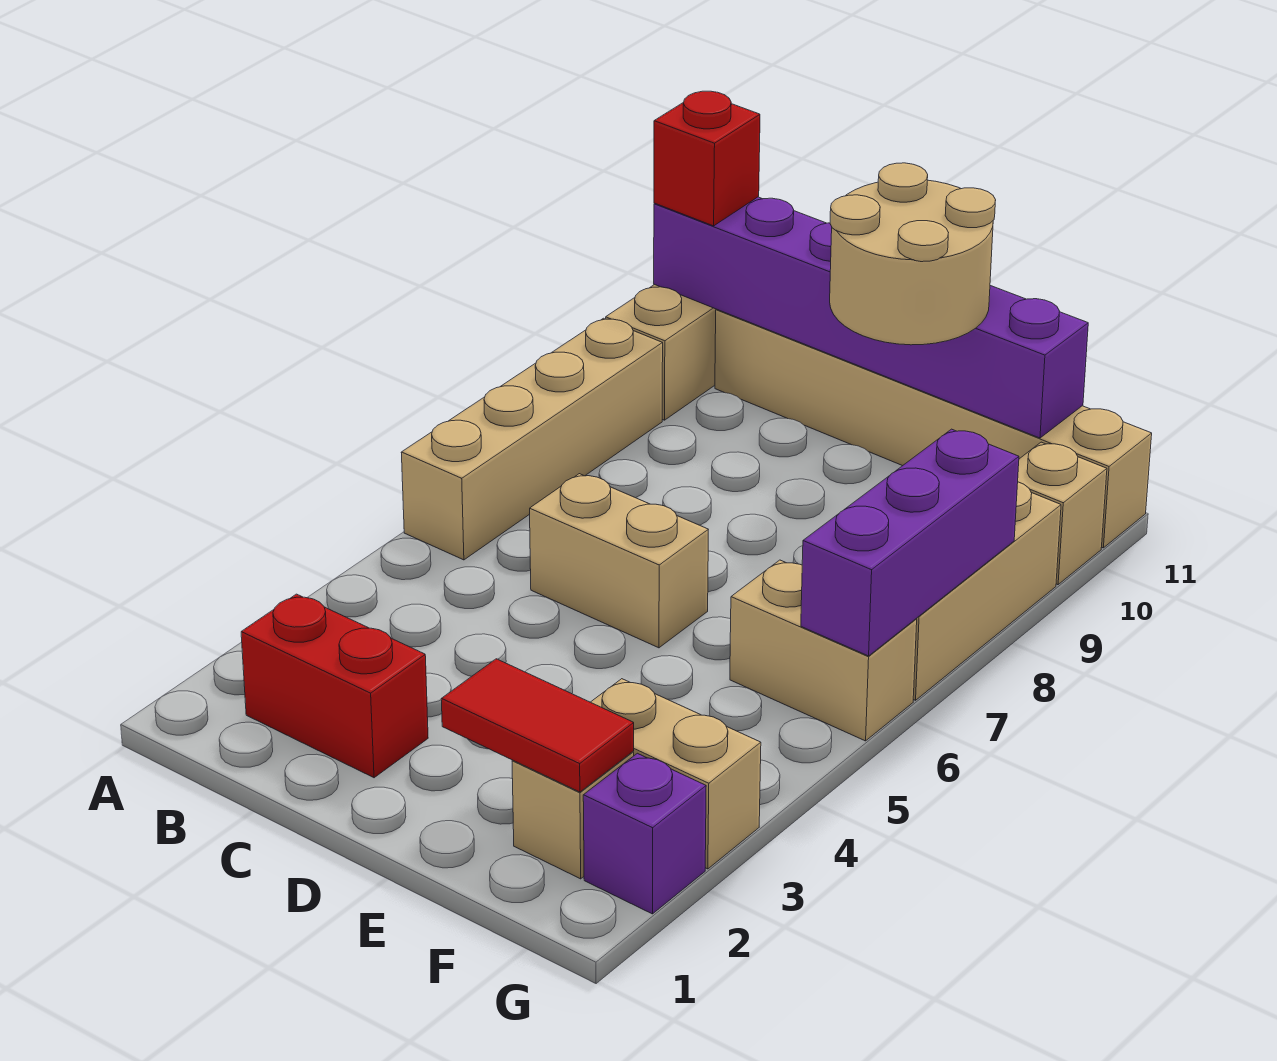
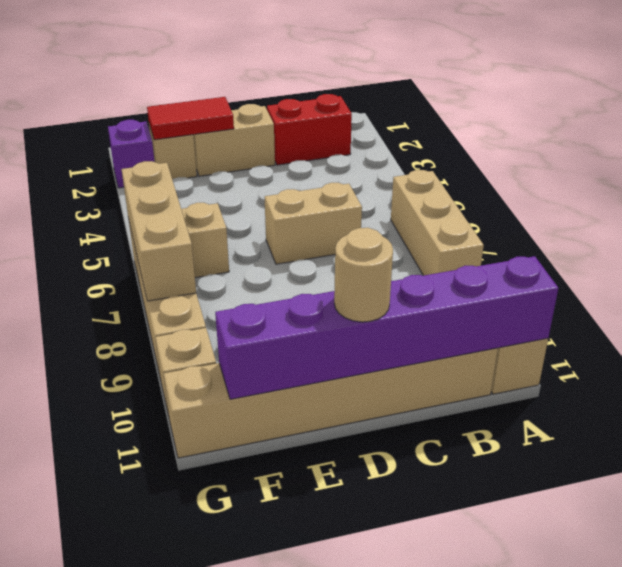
tan brick A6:A9 level 1 -> tan brick A6:A8 level 1
red brick A11 level 3 -> none
tan round brick D10:E11 level 3 -> tan round brick D11 level 3
tan brick F3:G3 level 1 -> tan brick D2:E2 level 1
purple brick G6:G8 level 2 -> tan brick G6:G8 level 2

